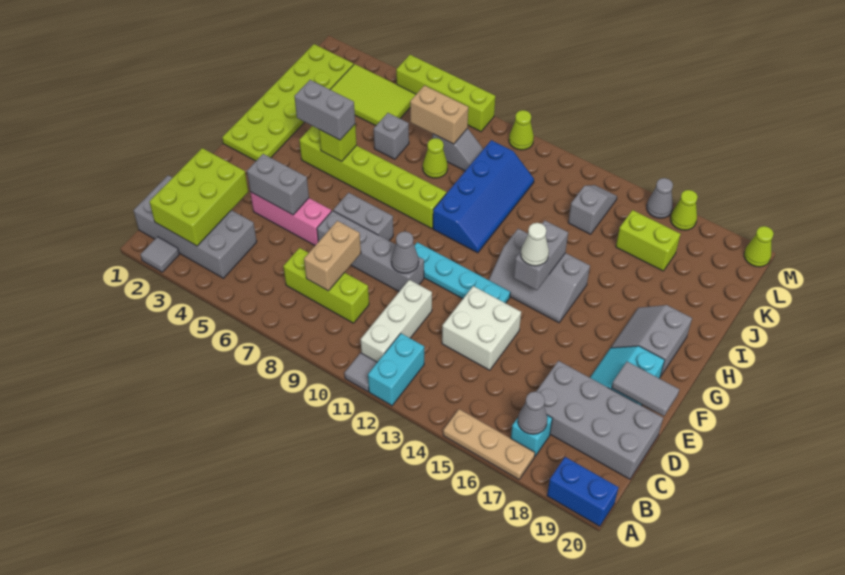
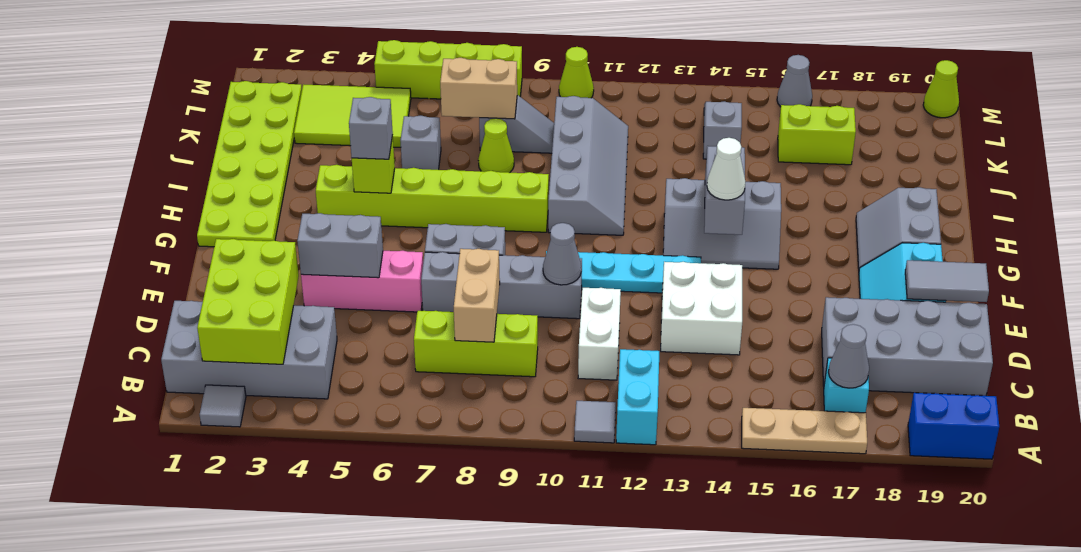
white brick B11:D11 level 1 -> white brick C11:D11 level 1
grey brick H4:H5 level 3 -> grey brick H5 level 3
blue slope H10:K11 level 1 top 10 -> grey slope H10:K11 level 1 top 10
lime cone M17 level 1 -> none

